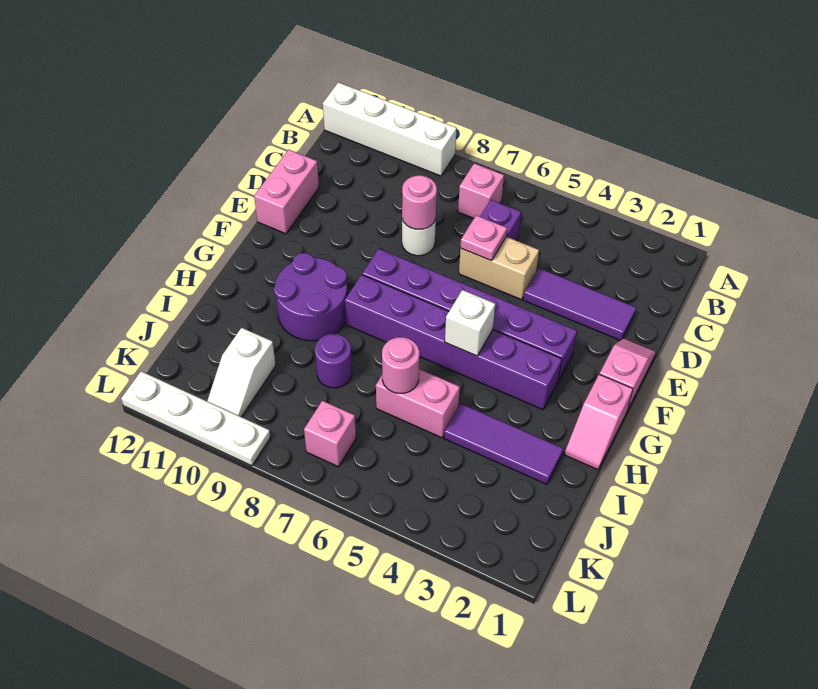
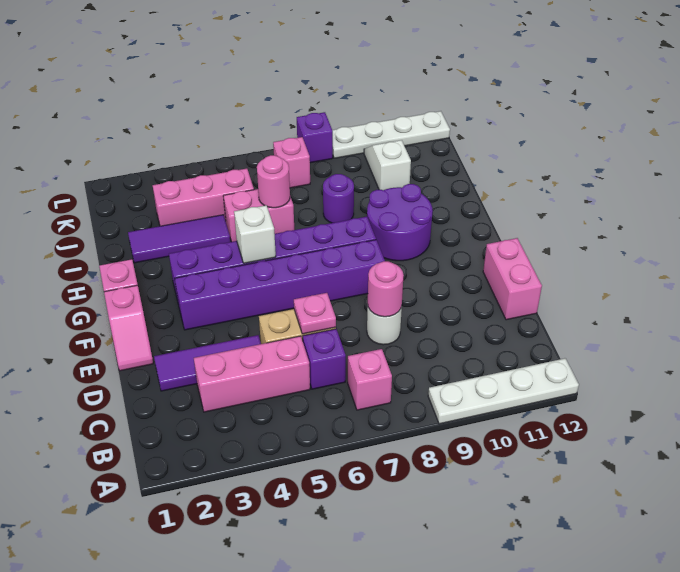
white brick A9:A12 level 1 -> white plate A9:A12 level 1
none -> pink brick C3:C5 level 1
none -> pink brick J3:J5 level 1
none -> purple brick L8 level 1

